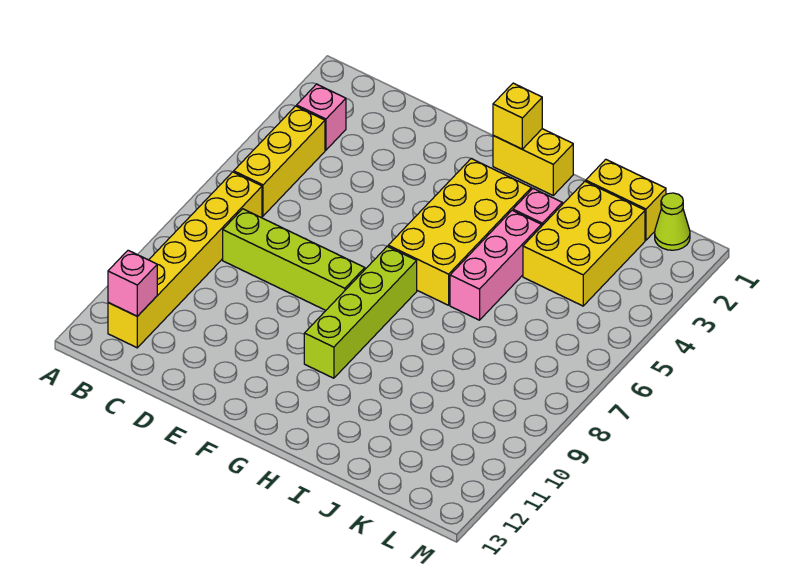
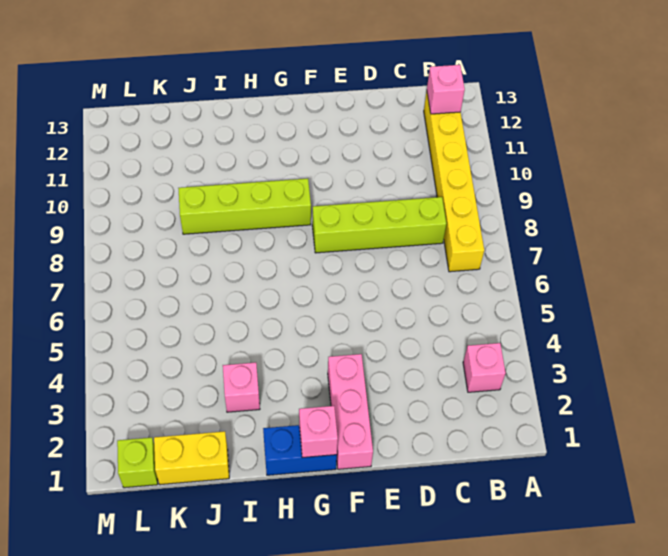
yellow brick B4:B6 level 1 -> none
yellow brick G1:H1 level 1 -> blue brick G1:H1 level 1
yellow brick G1 level 2 -> pink brick G1 level 2
yellow brick G3:H6 level 1 -> none
lime brick G7:G10 level 1 -> lime brick G9:J9 level 1
pink brick I4:I6 level 1 -> pink brick F1:F3 level 1
yellow brick J2:K4 level 1 -> none
lime cone L1 level 1 -> lime brick L1 level 1

